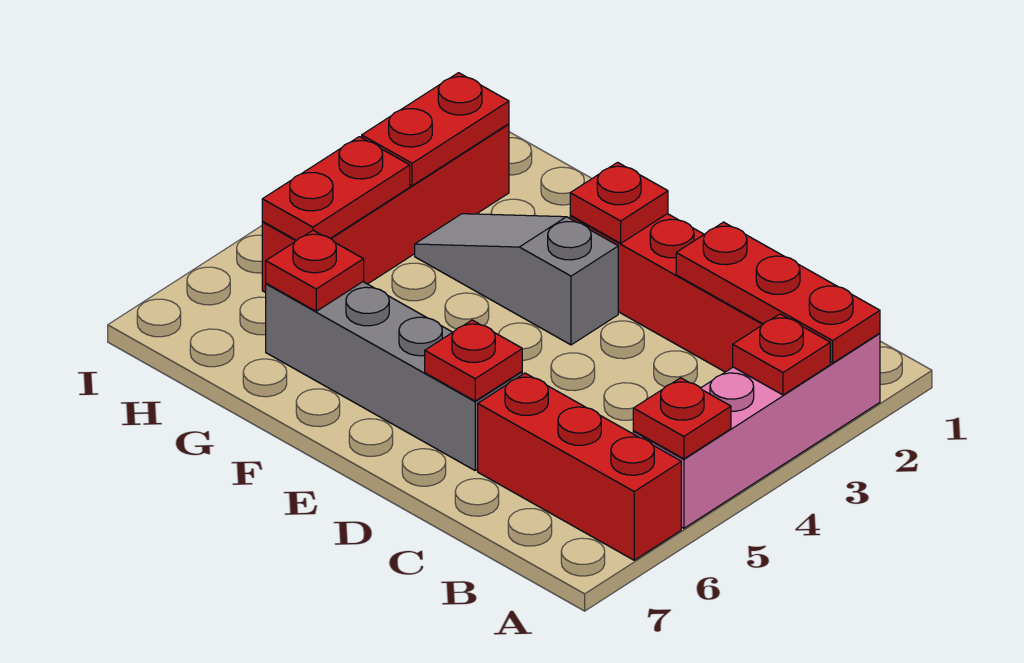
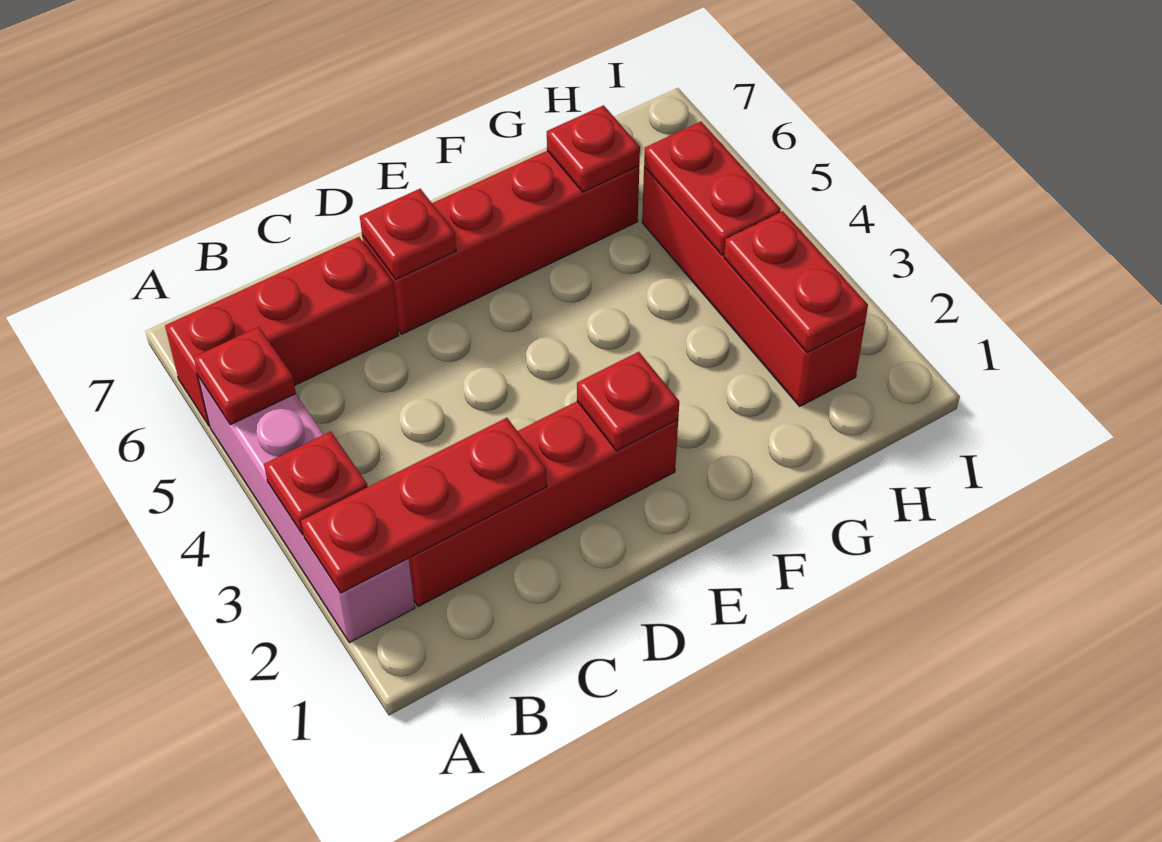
grey brick D6:G6 level 1 -> red brick D6:G6 level 1
grey slope E3:G3 level 1 top E -> none

